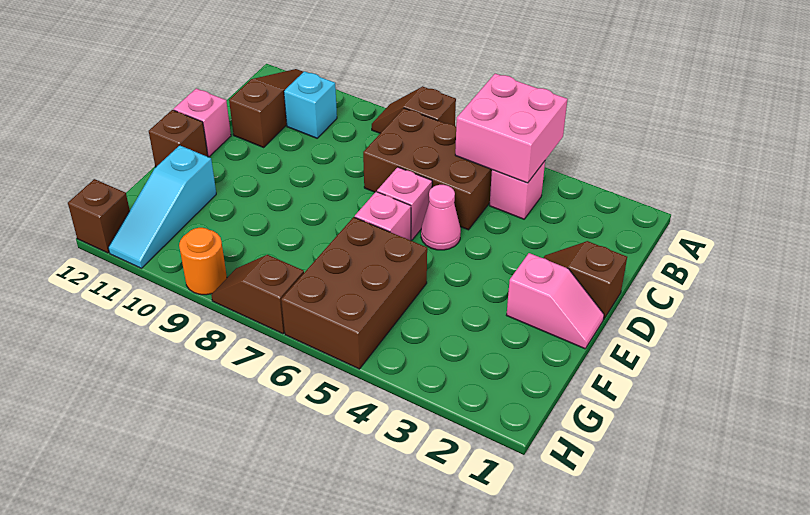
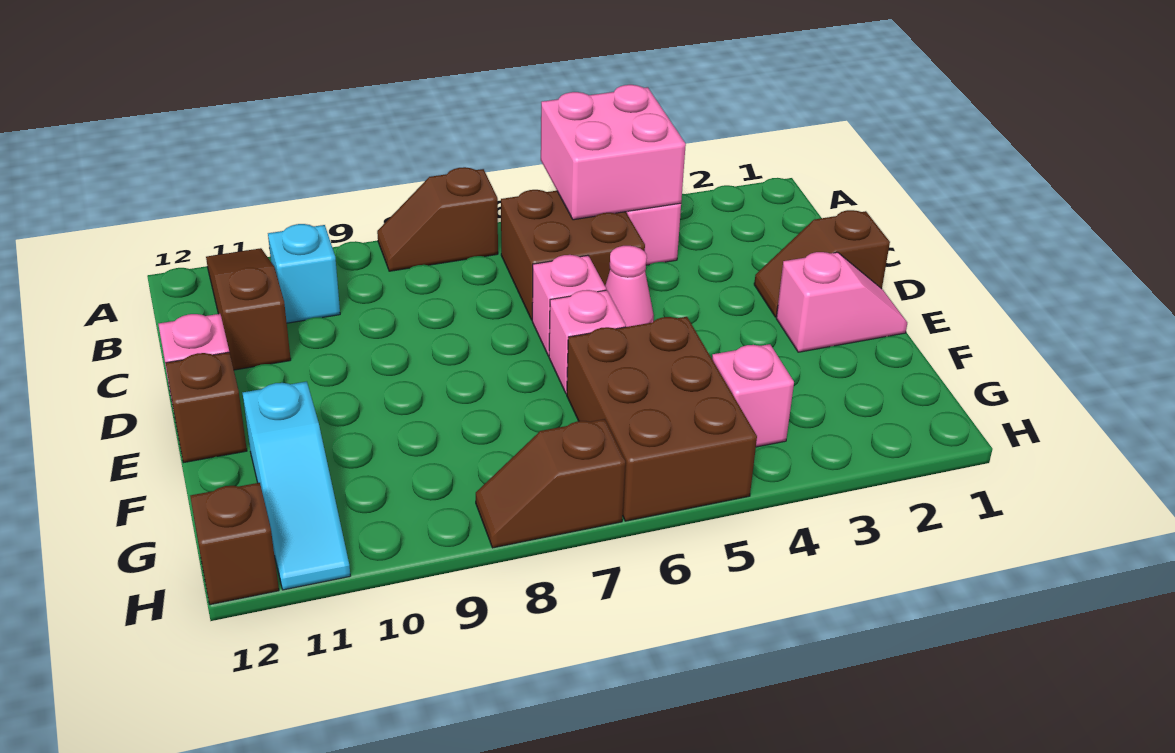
brown brick B5:C7 level 1 -> brown brick B5:C6 level 1
none -> pink brick G4 level 1
orange round brick H9 level 1 -> none

